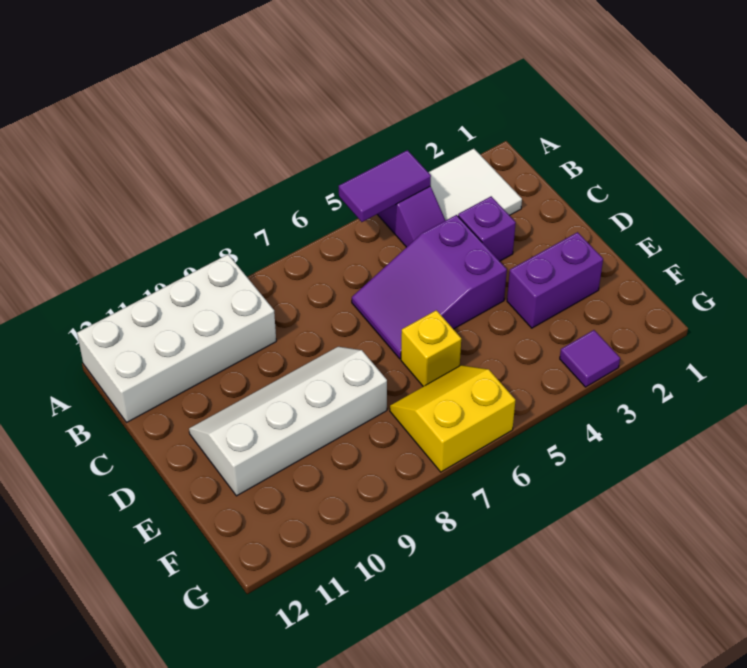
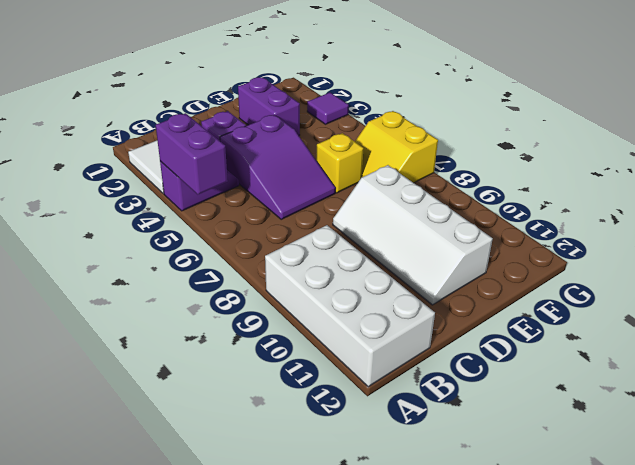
purple tile A4:A5 level 2 -> purple brick A4:A5 level 2

